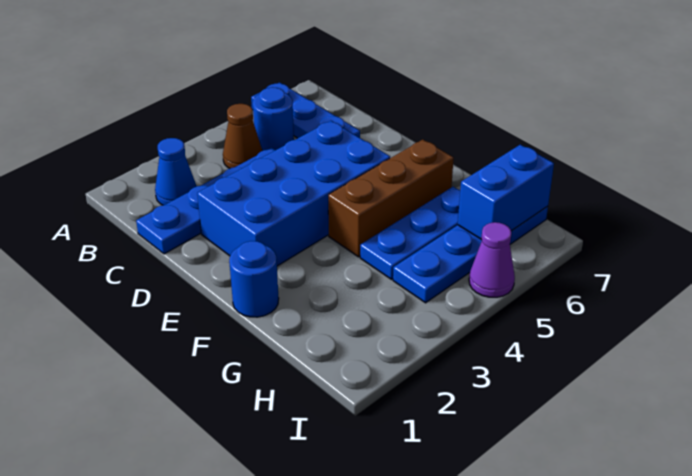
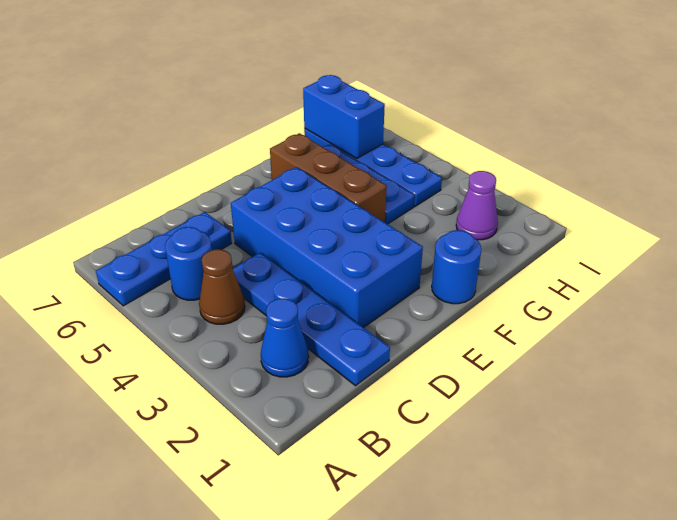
purple cone I5 level 1 -> purple cone H2 level 1

